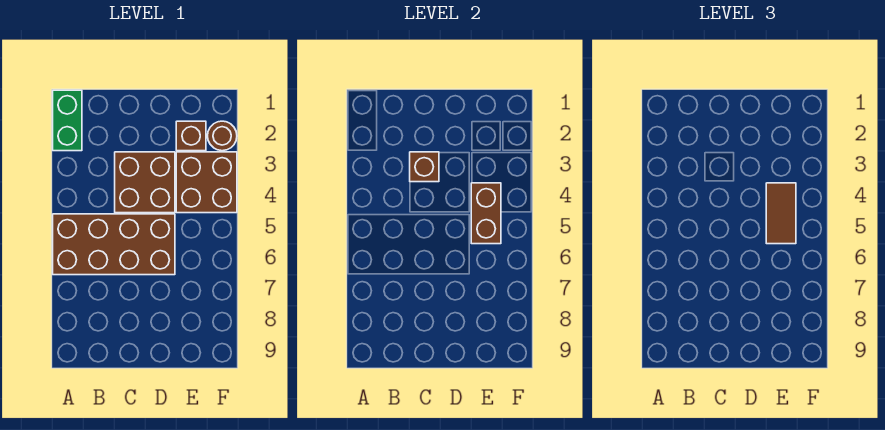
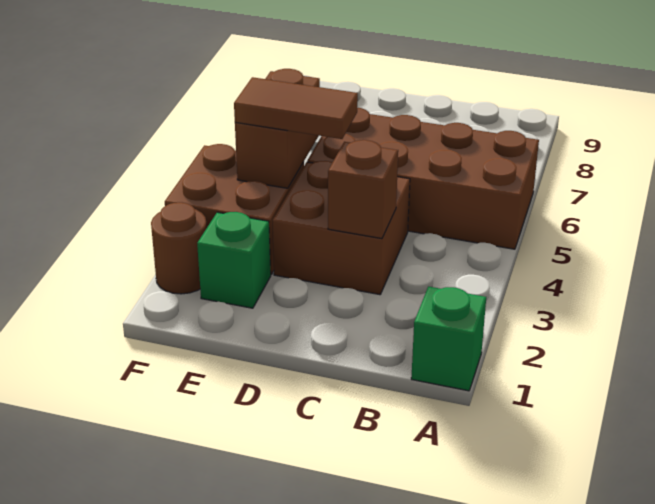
green brick A1:A2 level 1 -> green brick A1 level 1
brown brick E2 level 1 -> green brick E2 level 1
brown tile E4:E5 level 3 -> brown tile D4:E4 level 3

